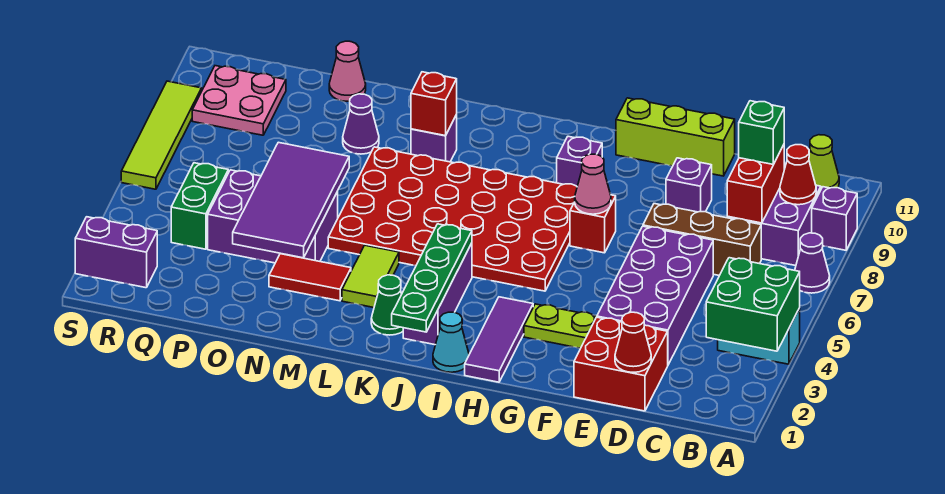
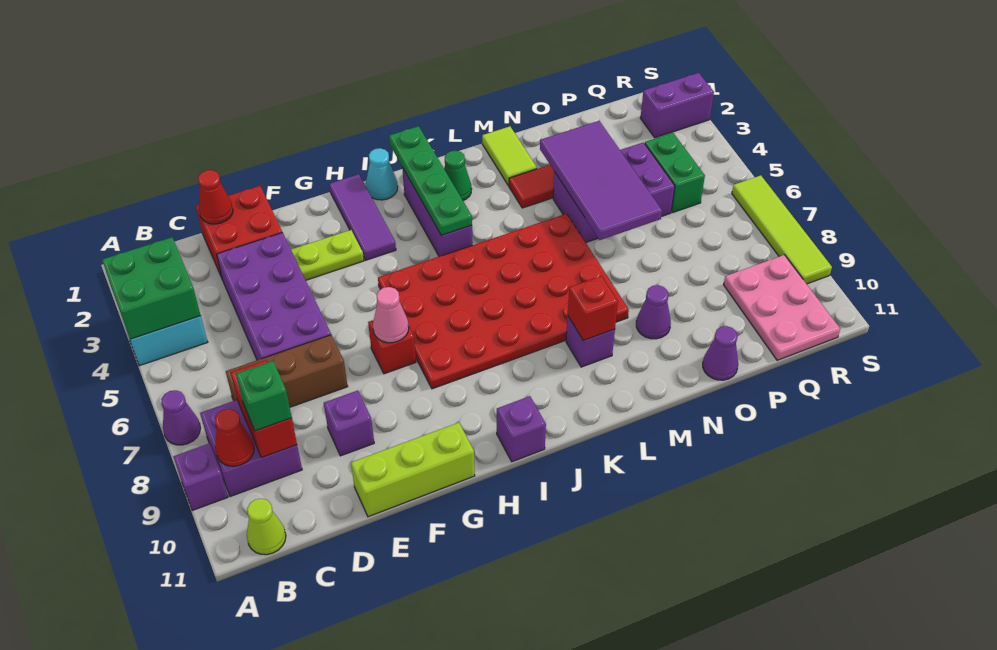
purple brick H9 level 1 -> purple brick I11 level 1
lime tile L3:L4 level 1 -> lime tile M1:M2 level 1
pink cone O11 level 1 -> purple cone O11 level 1
pink plate Q9:R10 level 1 -> pink plate Q9:R11 level 1

